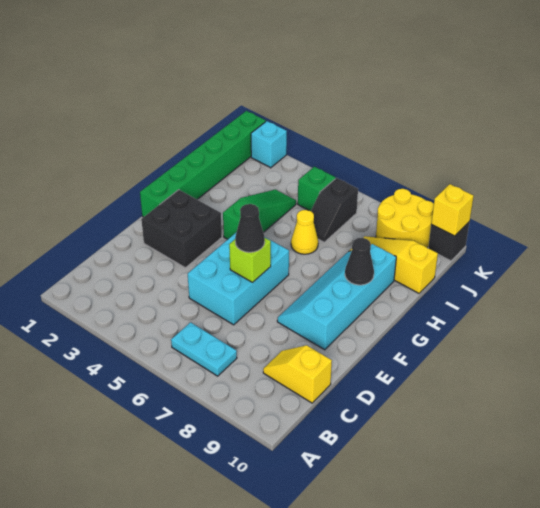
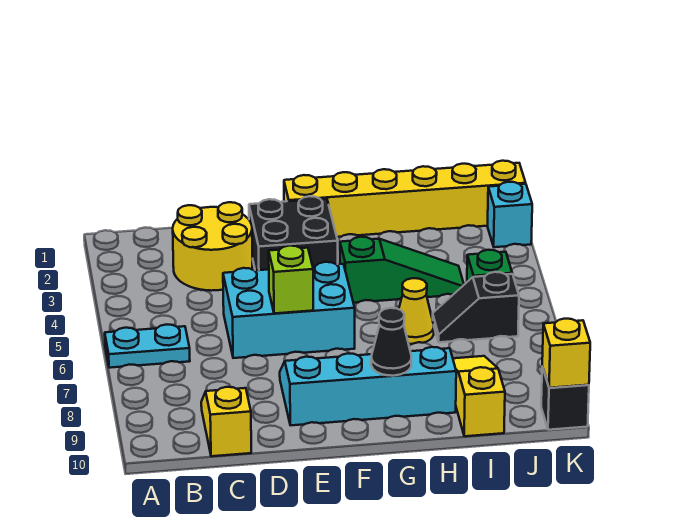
cyan plate B6:B7 level 1 -> cyan plate A6:B6 level 1
black cone E6 level 3 -> none
green brick F1:K1 level 1 -> yellow brick F1:K1 level 1
yellow round brick J8:K9 level 1 -> yellow round brick C2:D3 level 1

